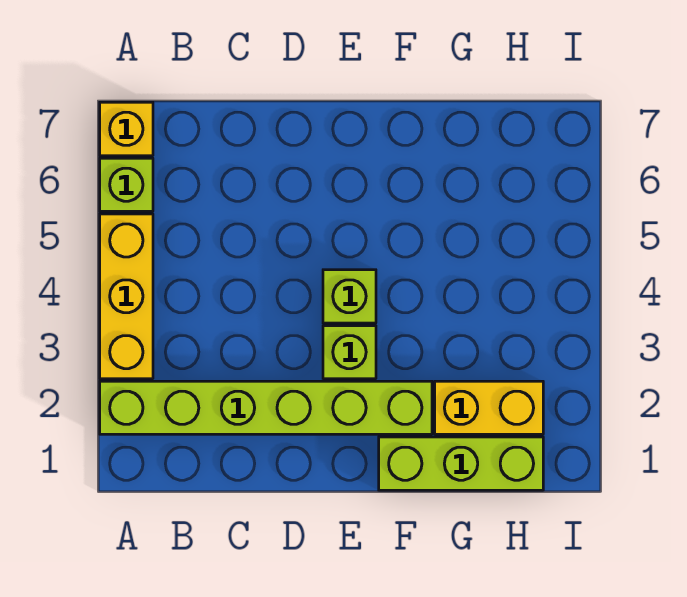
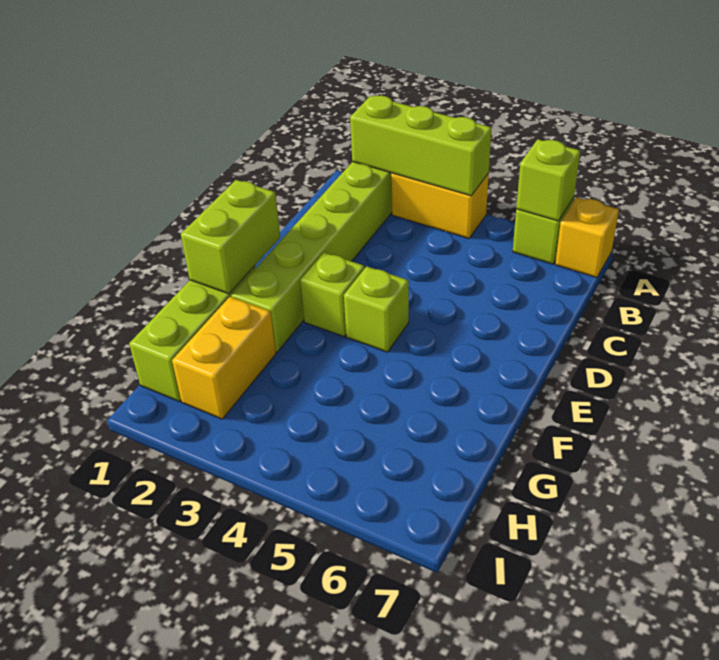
none -> lime brick A2:A4 level 2
yellow brick A3:A5 level 1 -> yellow brick A3:A4 level 1
none -> lime brick A6 level 2
none -> lime brick E1:F1 level 2

